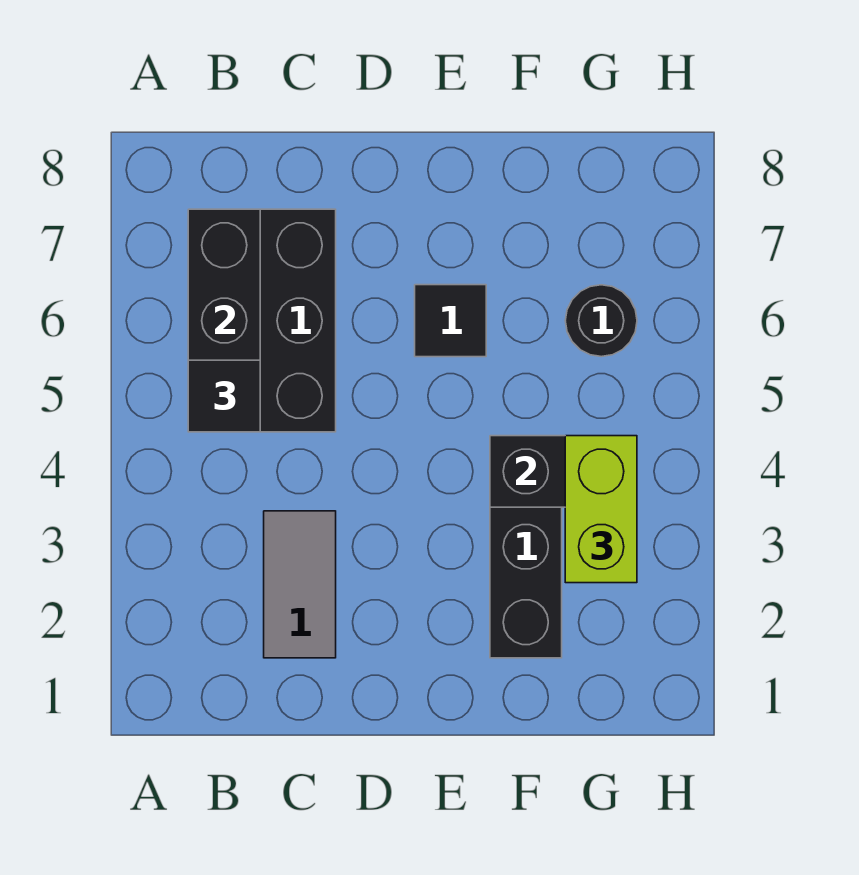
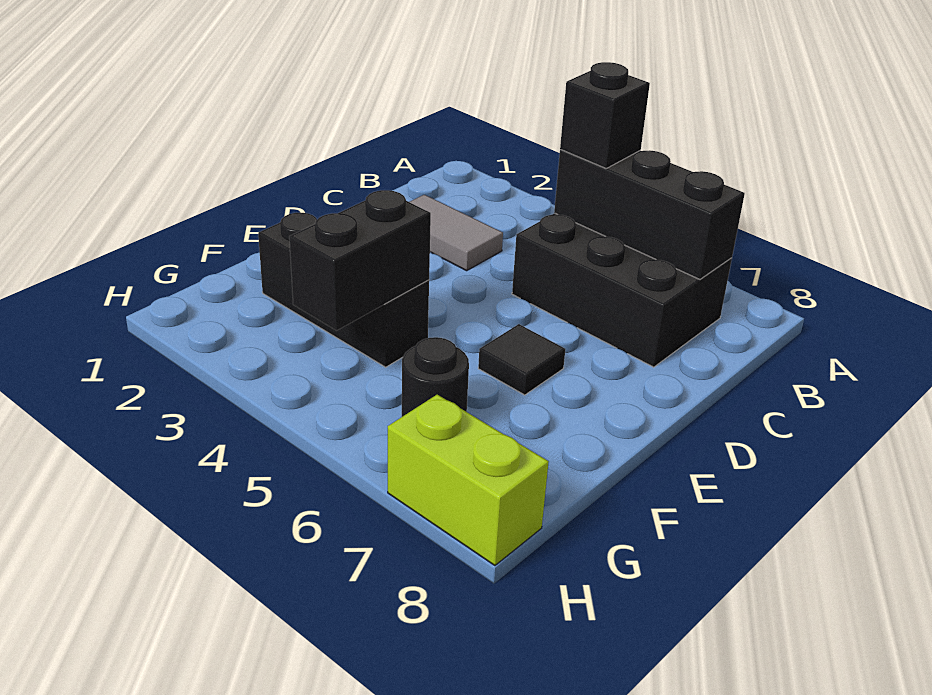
black tile B5 level 3 -> black brick B5 level 3
lime brick G3:G4 level 3 -> lime brick H7:H8 level 1

